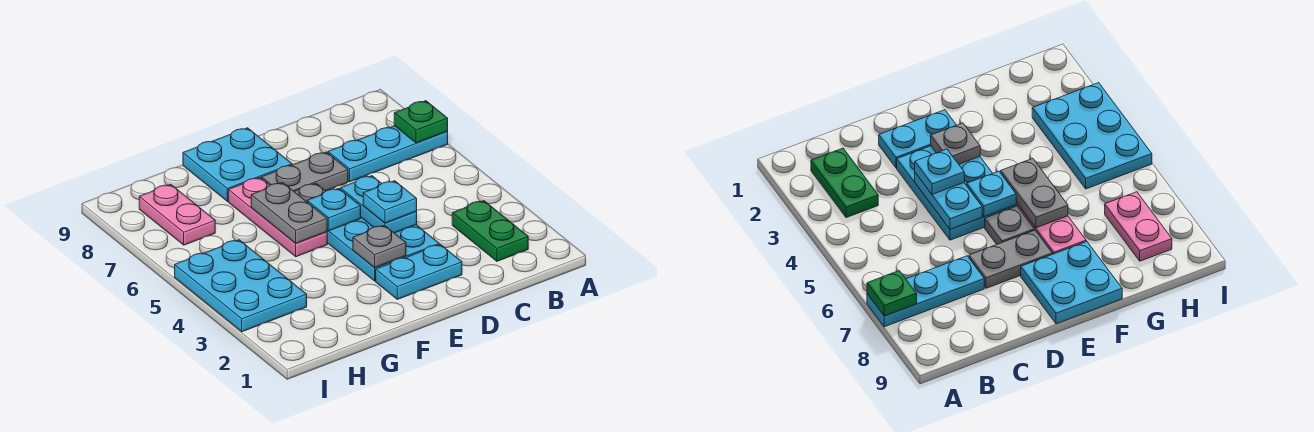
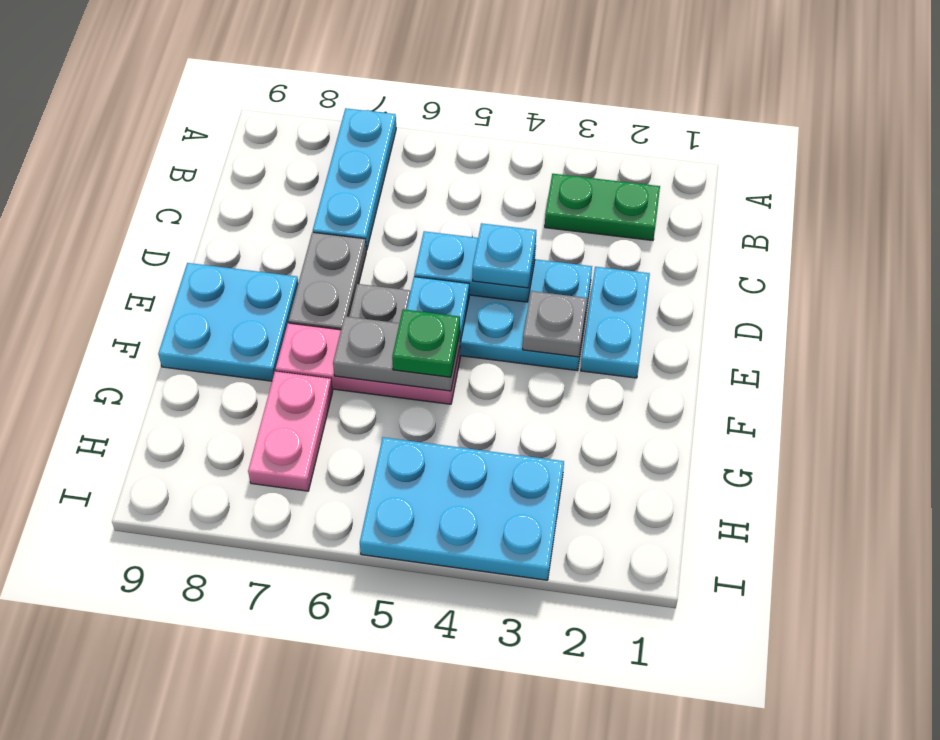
green plate A7 level 2 -> green plate F5 level 3
pink plate H7:H8 level 1 -> pink plate G7:H7 level 1

